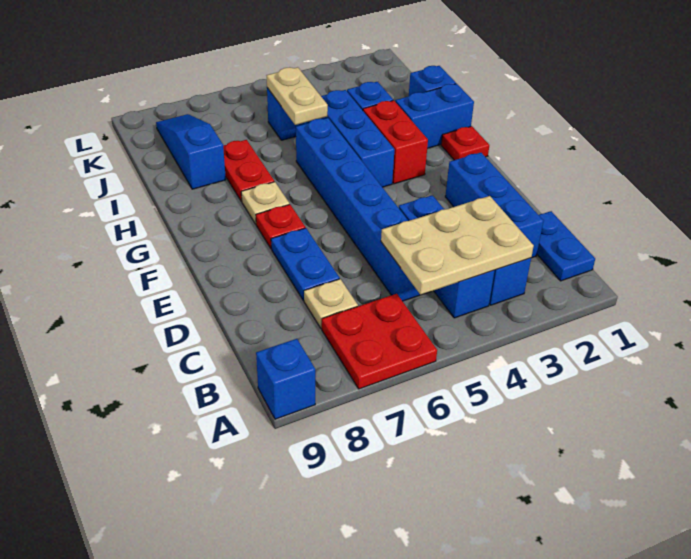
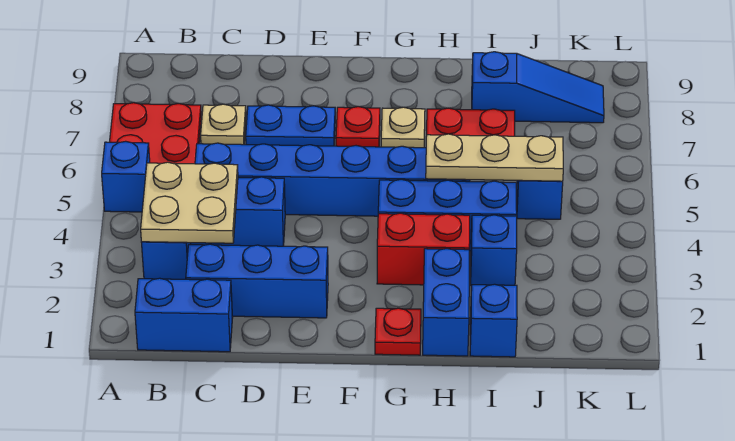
blue brick A9 level 1 -> blue brick A5 level 1
blue plate B1:C1 level 1 -> blue brick B1:C1 level 1
tan plate B3:C5 level 2 -> tan plate B3:C4 level 2
tan plate I5:J5 level 2 -> tan plate H5:J5 level 2

